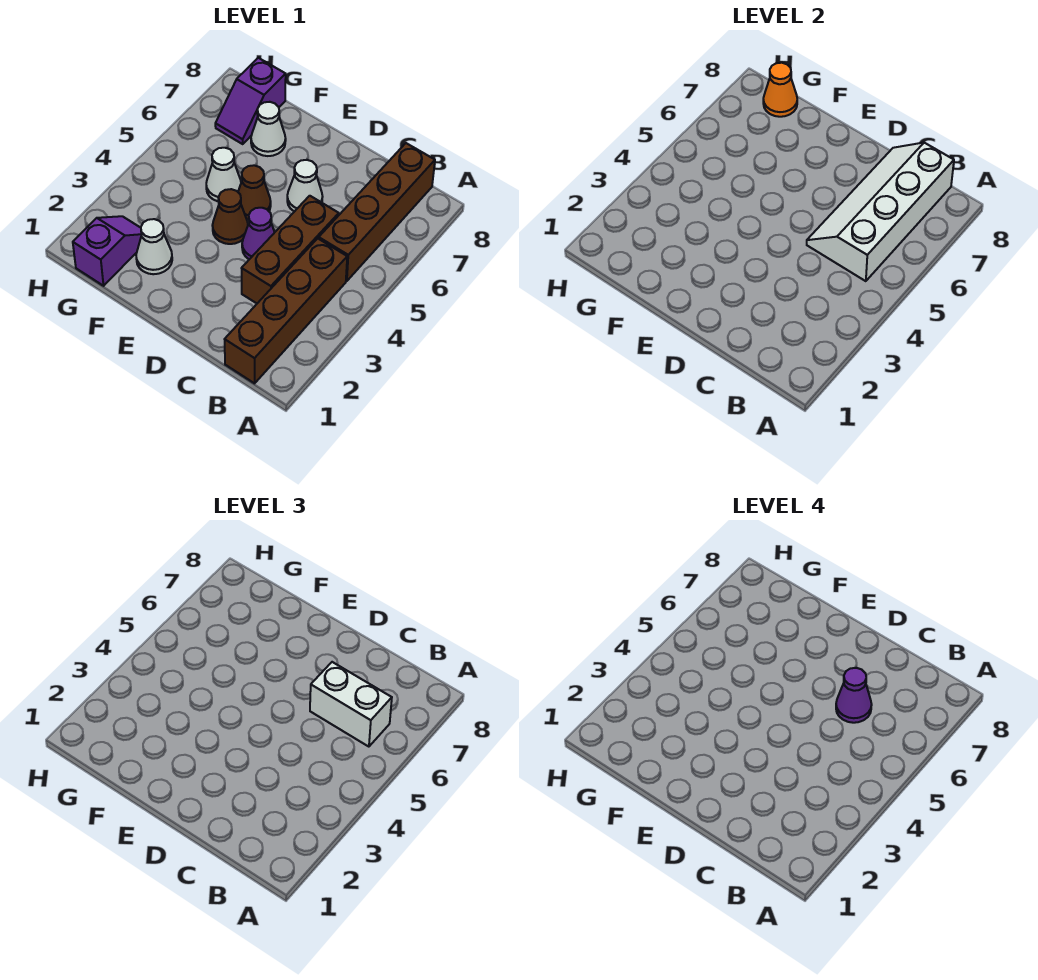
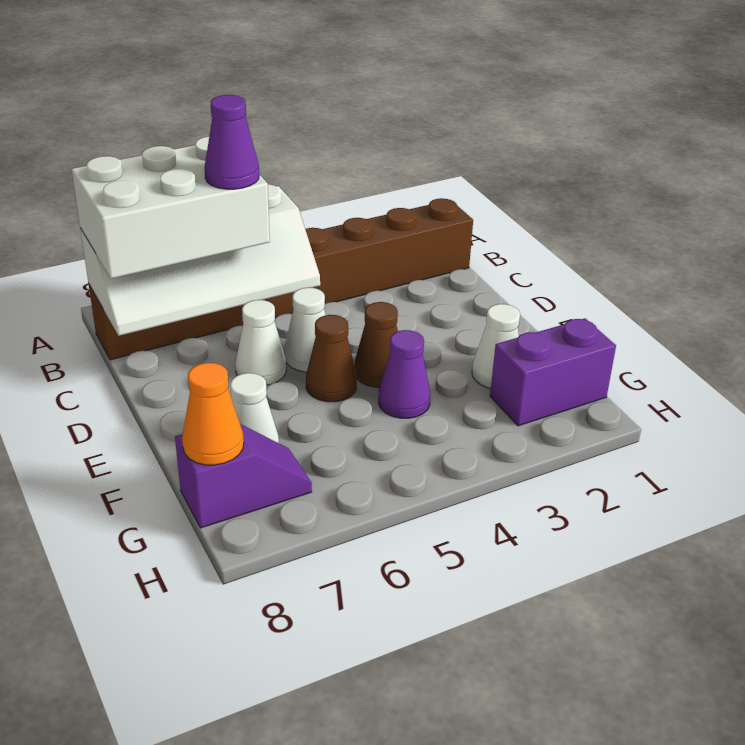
white brick B6:C6 level 3 -> white brick B6:C8 level 3
brown brick C3:C5 level 1 -> none
purple cone D4 level 1 -> purple cone F4 level 1
white cone F5 level 1 -> white cone D5 level 1
purple slope G1:G2 level 1 top 1 -> purple brick G1:G2 level 1

